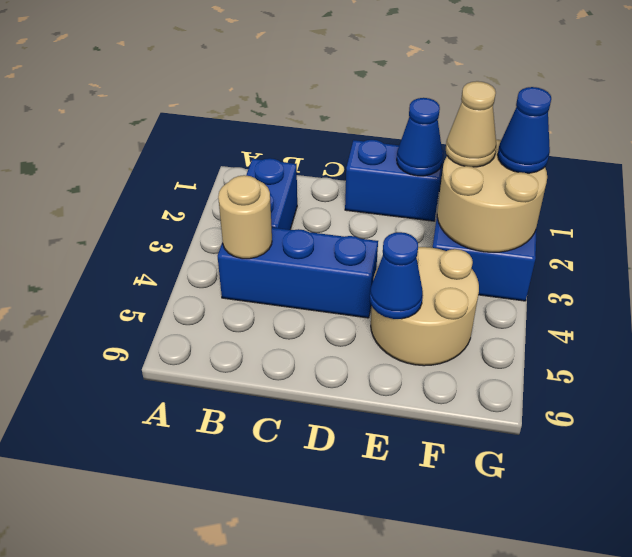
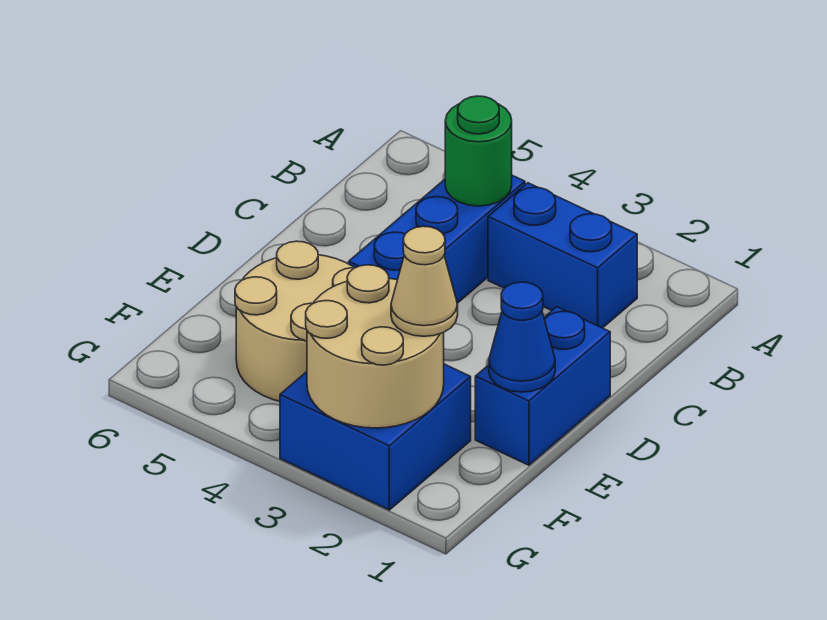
tan round brick B4 level 2 -> green round brick B4 level 2
blue cone E5 level 2 -> none
blue cone G2 level 3 -> none

